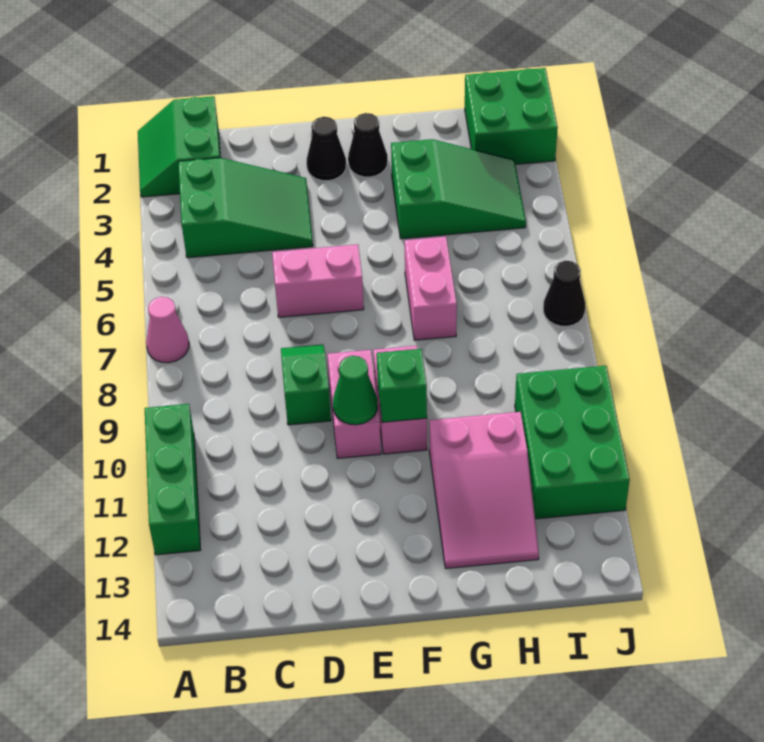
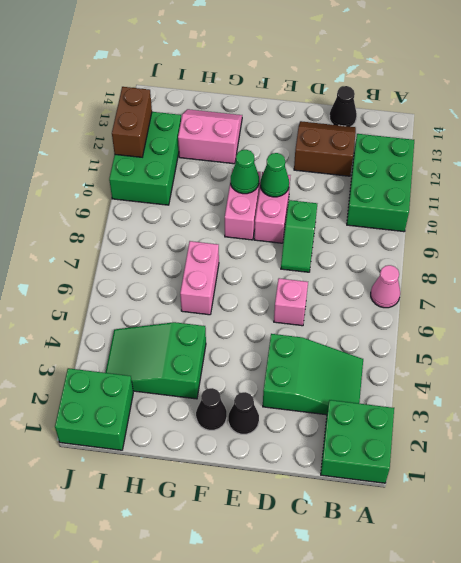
green slope A1:B2 level 1 top B -> green brick A1:B2 level 1
green brick A10:A12 level 1 -> green brick A10:B12 level 1
green slope B3:D4 level 1 top B -> green slope B3:D4 level 1 top D
none -> brown slope C12:D13 level 1 top 12
pink brick D6:E6 level 1 -> pink brick D6 level 1
green brick F10 level 2 -> green cone F10 level 2
pink slope G11:H13 level 1 top 11 -> pink slope G12:H13 level 1 top 12
black cone J7 level 1 -> black cone C14 level 1
none -> brown brick J11:J12 level 2

